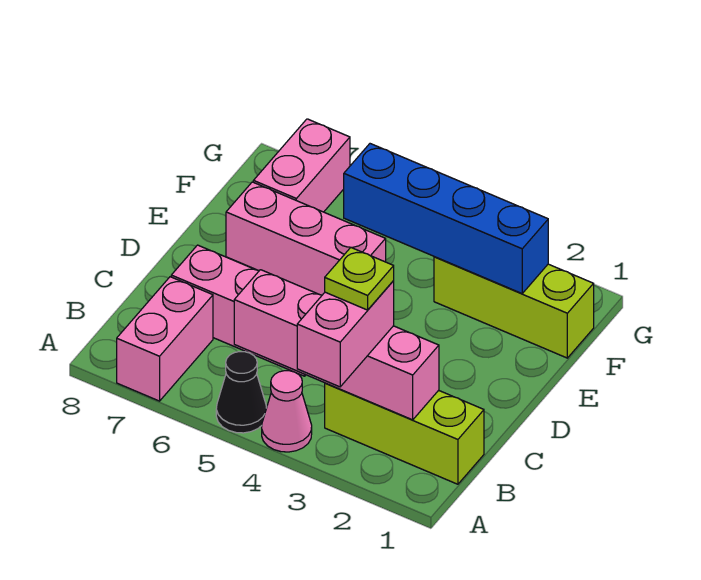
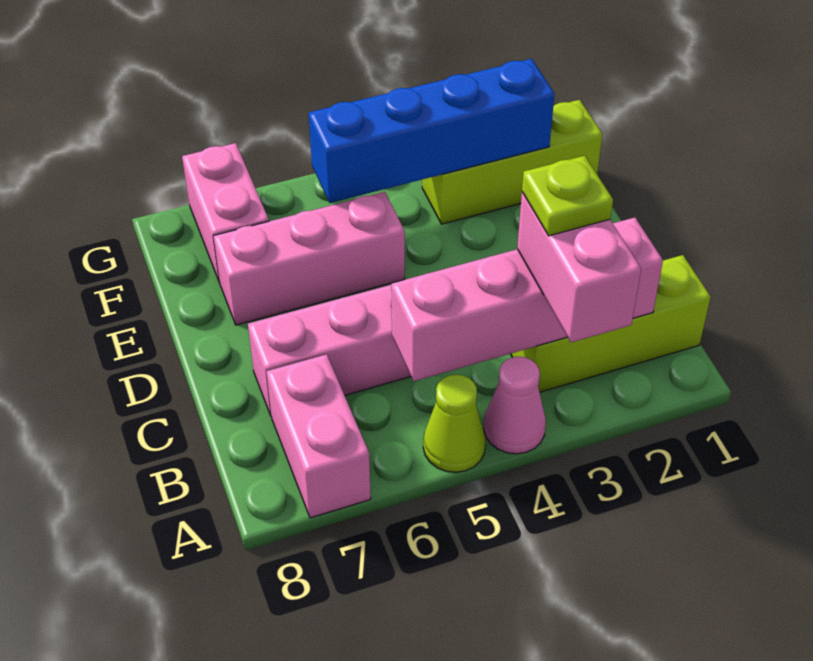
black cone A5 level 1 -> lime cone A5 level 1

